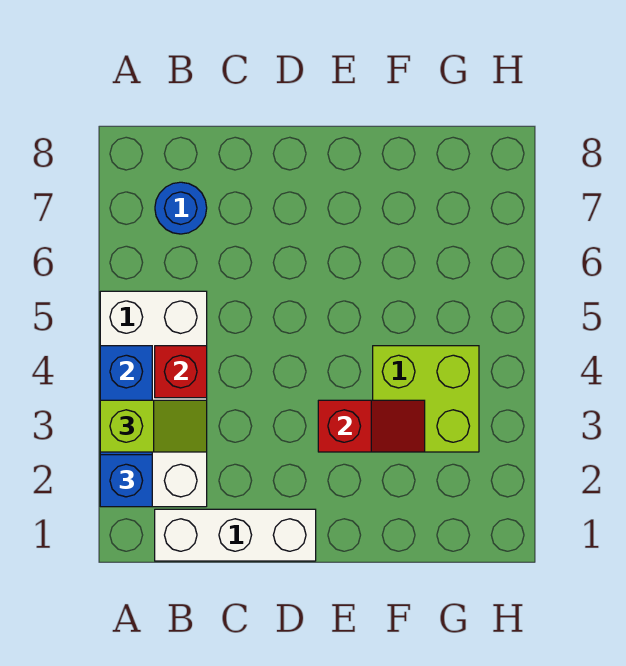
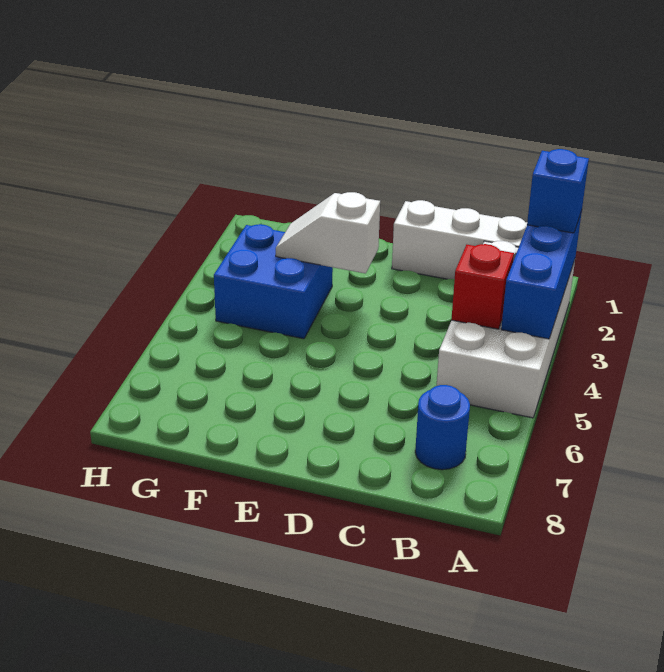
lime slope A3:B3 level 3 top A -> none
red slope E3:F3 level 2 top E -> white slope E3:F3 level 2 top E
lime brick F3:G4 level 1 -> blue brick F3:G4 level 1

